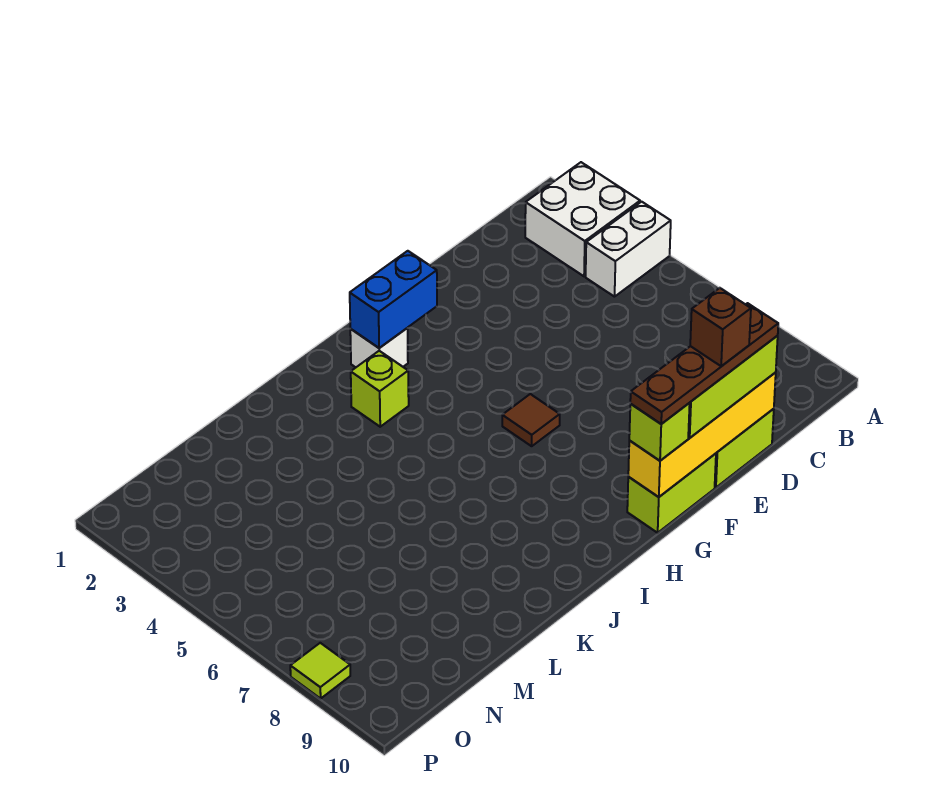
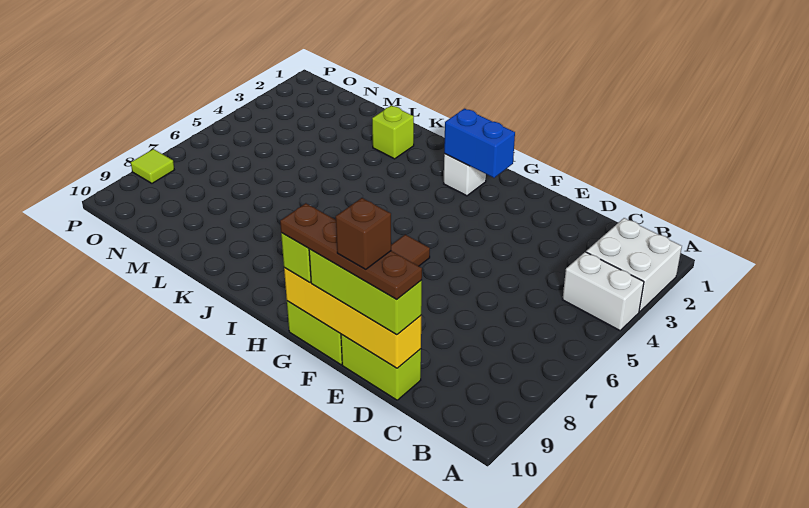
lime brick I3 level 1 -> lime brick K2 level 1

